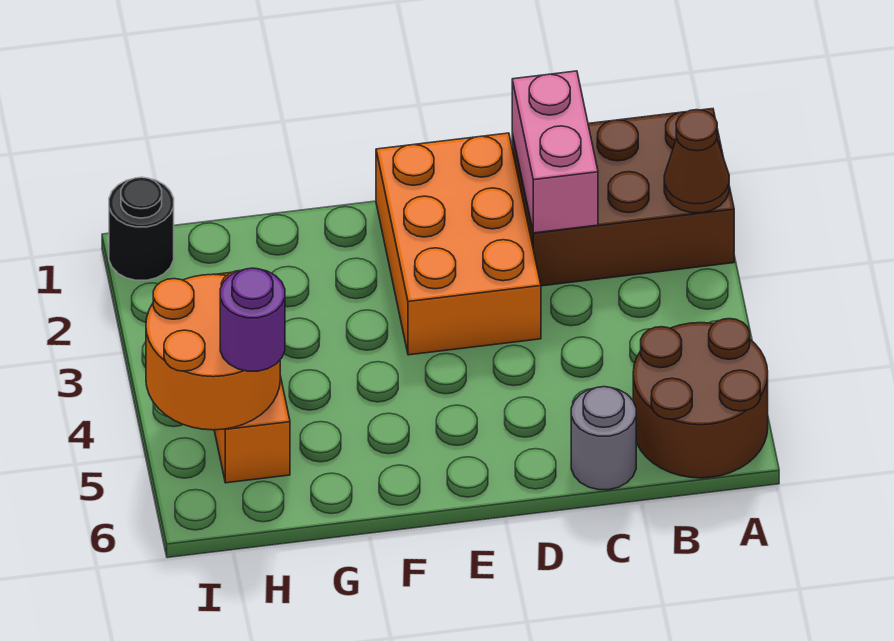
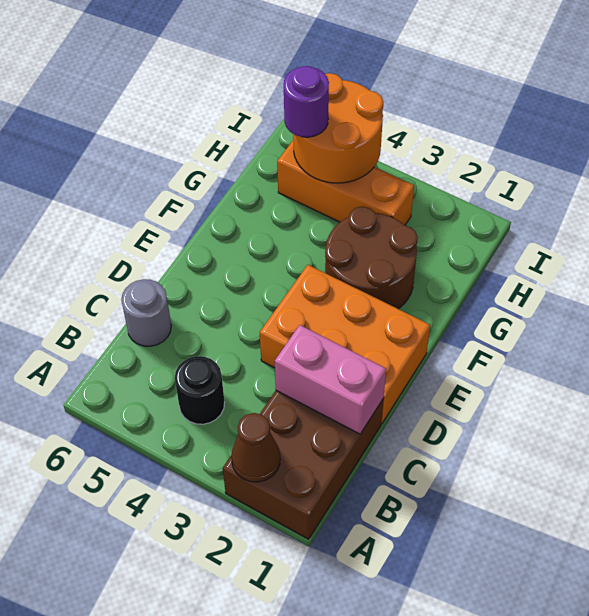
brown round brick A5:B6 level 1 -> brown round brick F2:G3 level 1
black round brick I1 level 1 -> black round brick B4 level 1

